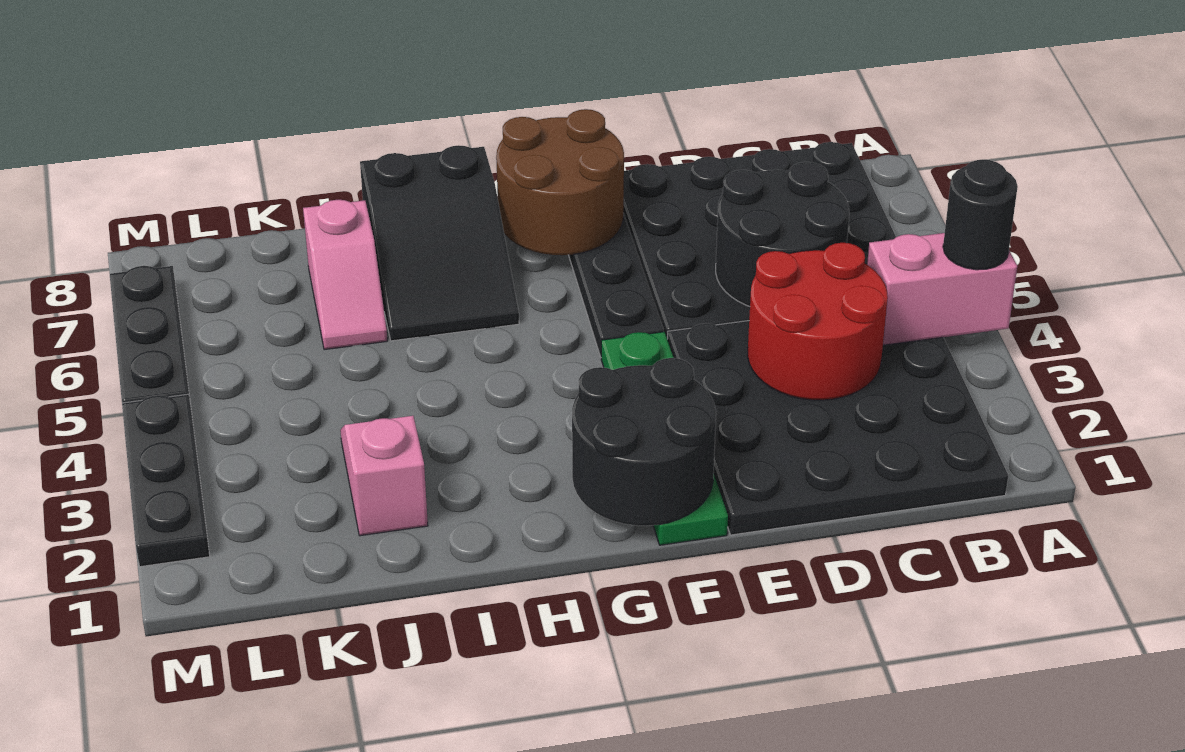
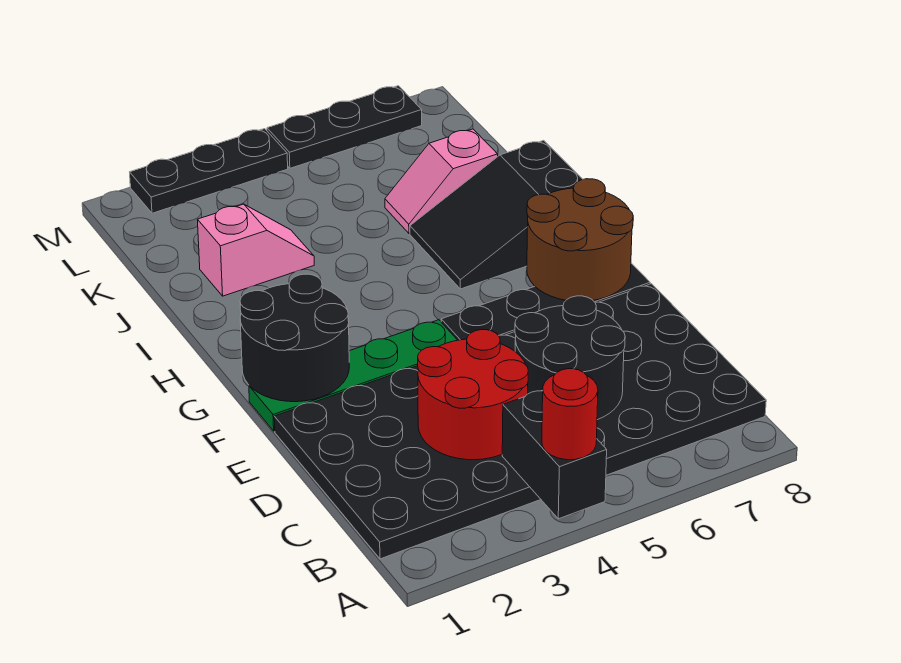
pink brick A4:B4 level 2 -> black brick A4:B4 level 2
black round brick A4 level 3 -> red round brick A4 level 3

